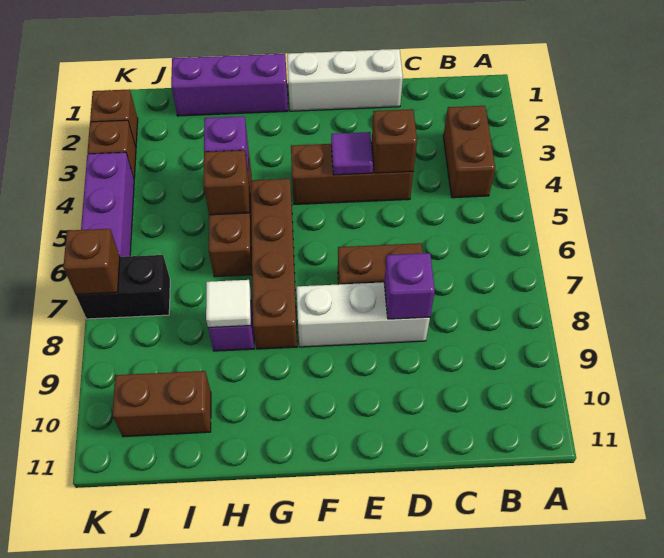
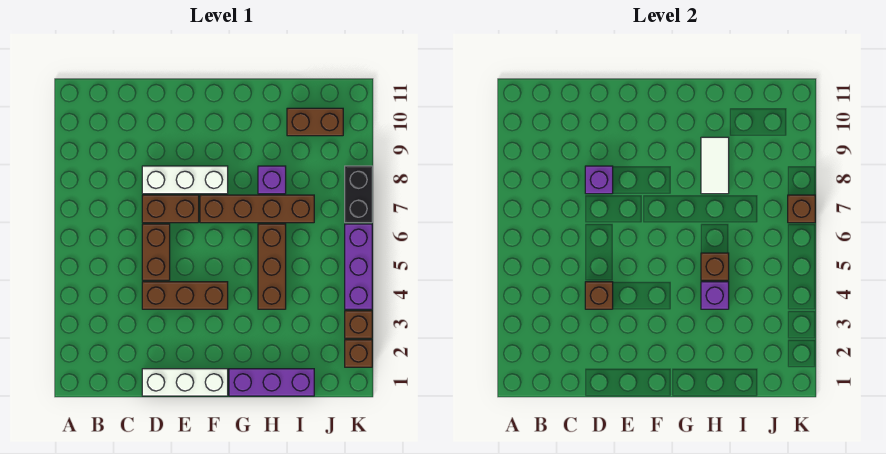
brown brick B3:B4 level 1 -> brown brick D5:D6 level 1
purple tile E4 level 2 -> none
brown brick G5:G8 level 1 -> brown brick F7:I7 level 1
white tile H8 level 2 -> white tile H8:H9 level 2
black brick J7:K7 level 1 -> black brick K7:K8 level 1

